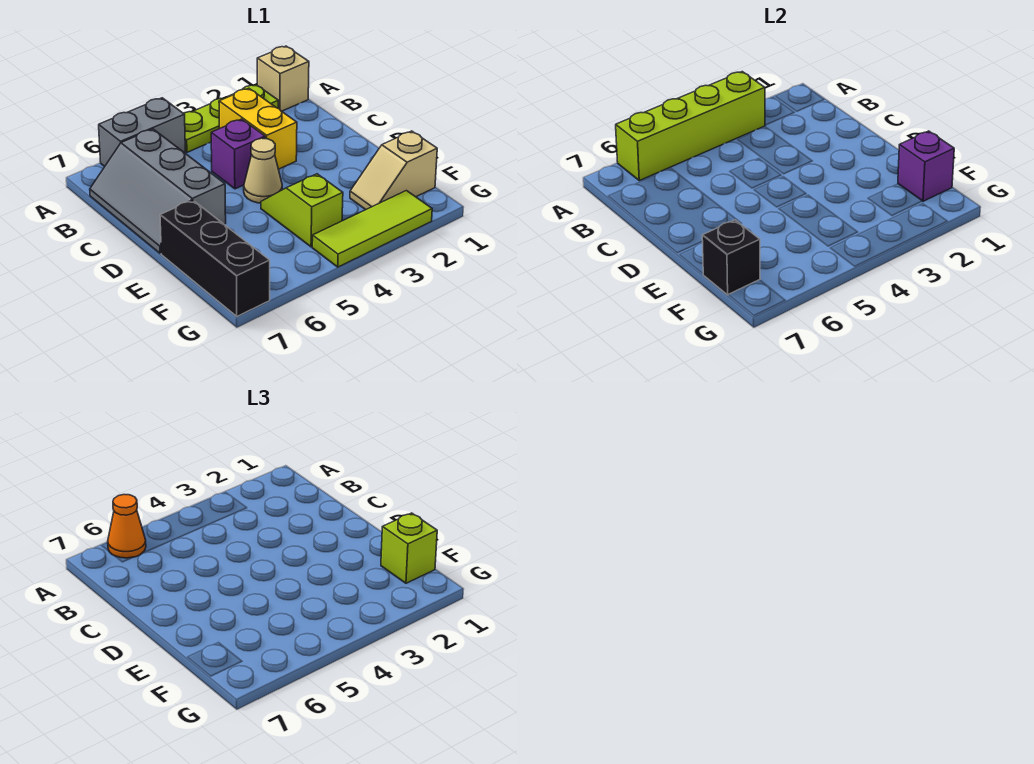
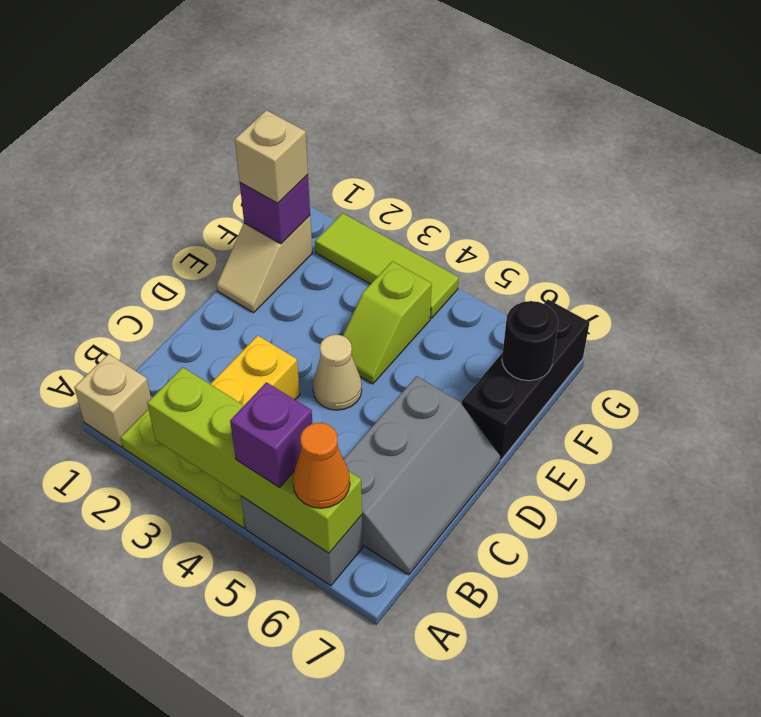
purple brick C4 level 1 -> purple brick A5 level 3
tan slope F1:F2 level 1 top 1 -> tan slope E1:F1 level 1 top F
lime brick F1 level 3 -> tan brick F1 level 3
black brick F7 level 2 -> black round brick F7 level 2

